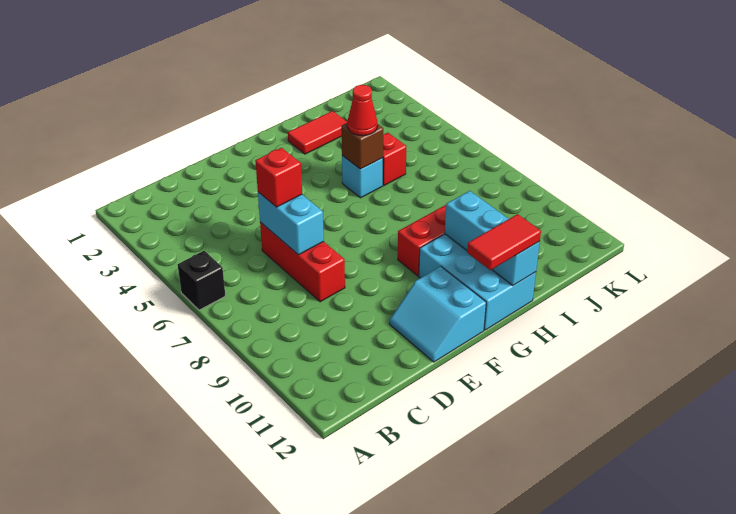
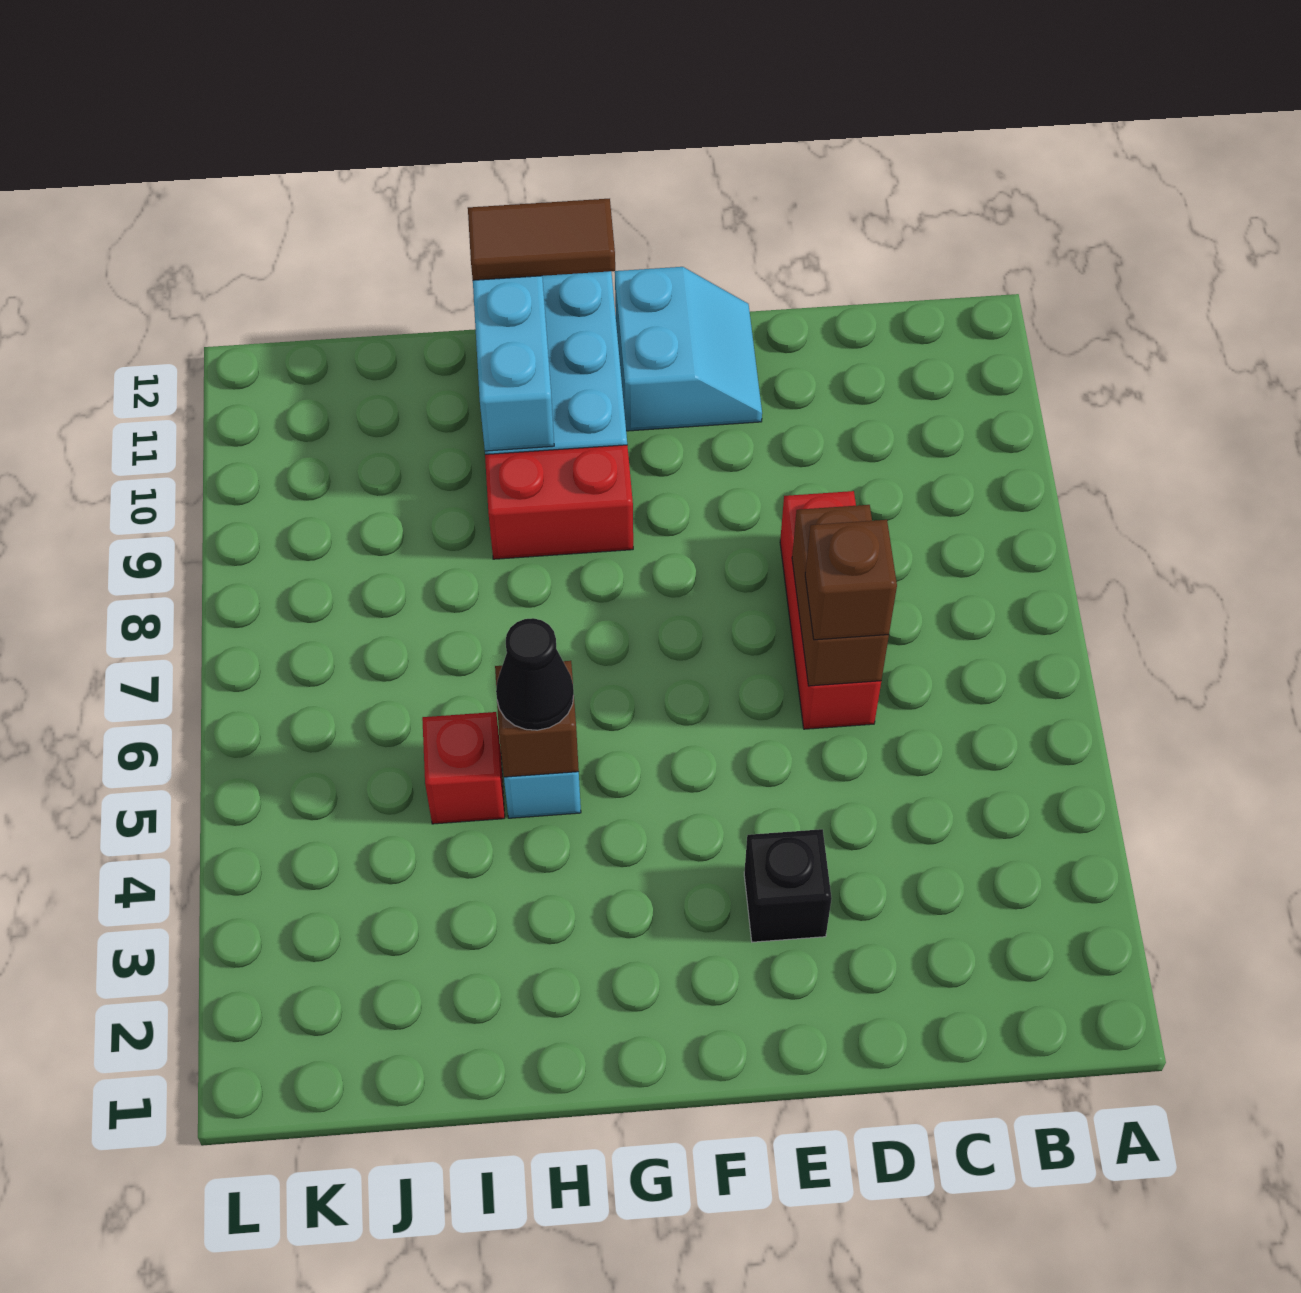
black brick A6 level 1 -> black brick E3 level 1
cyan brick D6:D7 level 2 -> brown brick D6:D7 level 2
red brick D6 level 3 -> brown brick D6 level 3
red tile G12:H12 level 3 -> brown tile G12:H12 level 3
red tile H2:I2 level 1 -> none
red cone H5 level 3 -> black cone H5 level 3

